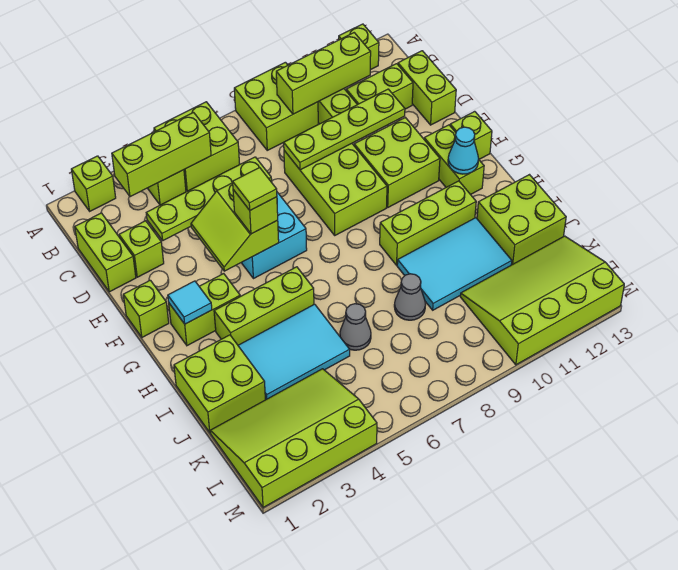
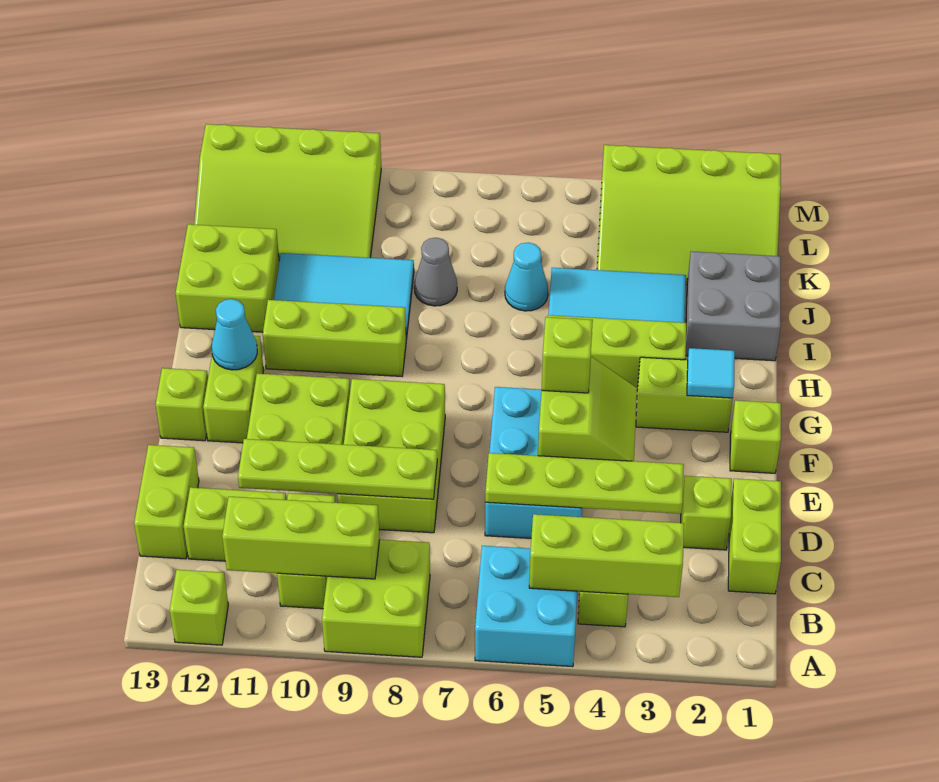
lime brick A2 level 1 -> none
lime brick A5:B6 level 1 -> cyan brick A5:B6 level 1
lime tile F5 level 4 -> none
lime brick I1:J2 level 1 -> grey brick I1:J2 level 1
grey cone J6 level 1 -> cyan cone J6 level 1

